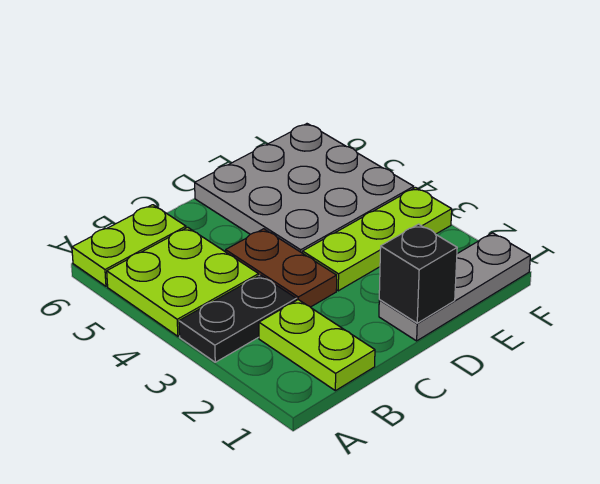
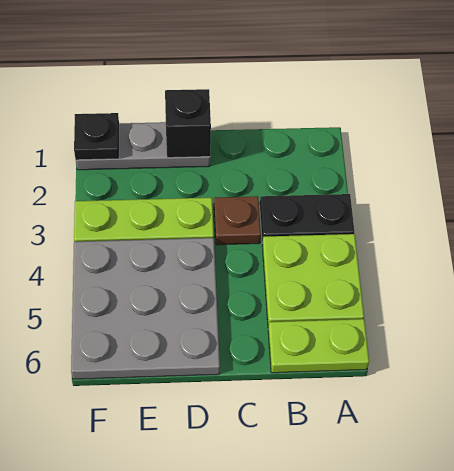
lime plate B1:B2 level 1 -> none
brown plate C3:C4 level 1 -> brown plate C3 level 1
none -> black plate F1 level 2

